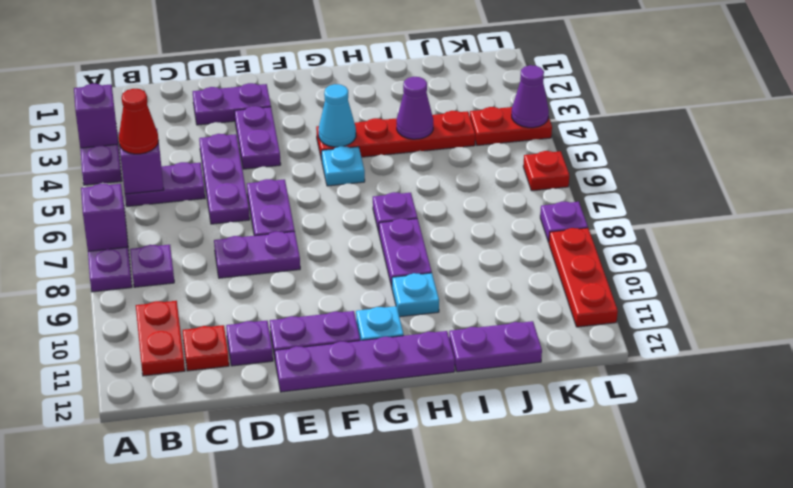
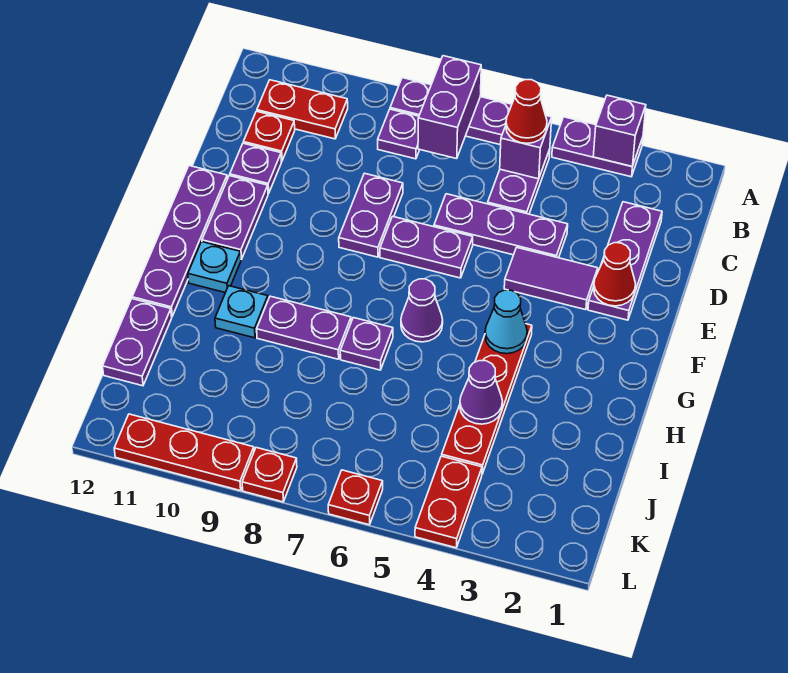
purple brick A7 level 2 -> purple brick A7:B7 level 2
purple plate D2:E2 level 1 -> purple plate C2:E2 level 1
none -> red cone E2 level 2
purple plate E3:E4 level 1 -> purple tile E3:E4 level 1
cyan plate G5 level 1 -> none
purple cone L4 level 2 -> purple cone G6 level 1
purple plate L8 level 1 -> red plate L8 level 1

